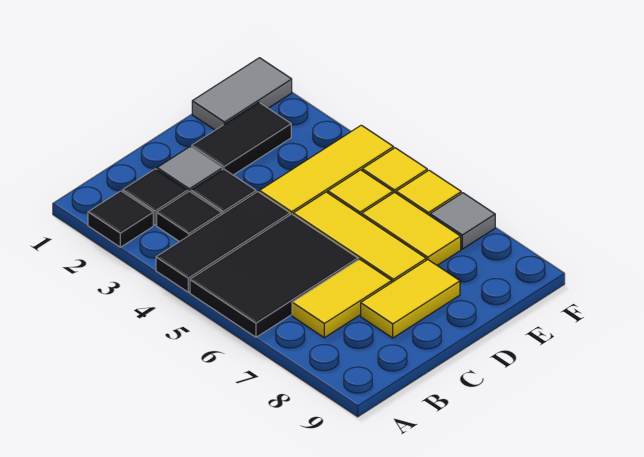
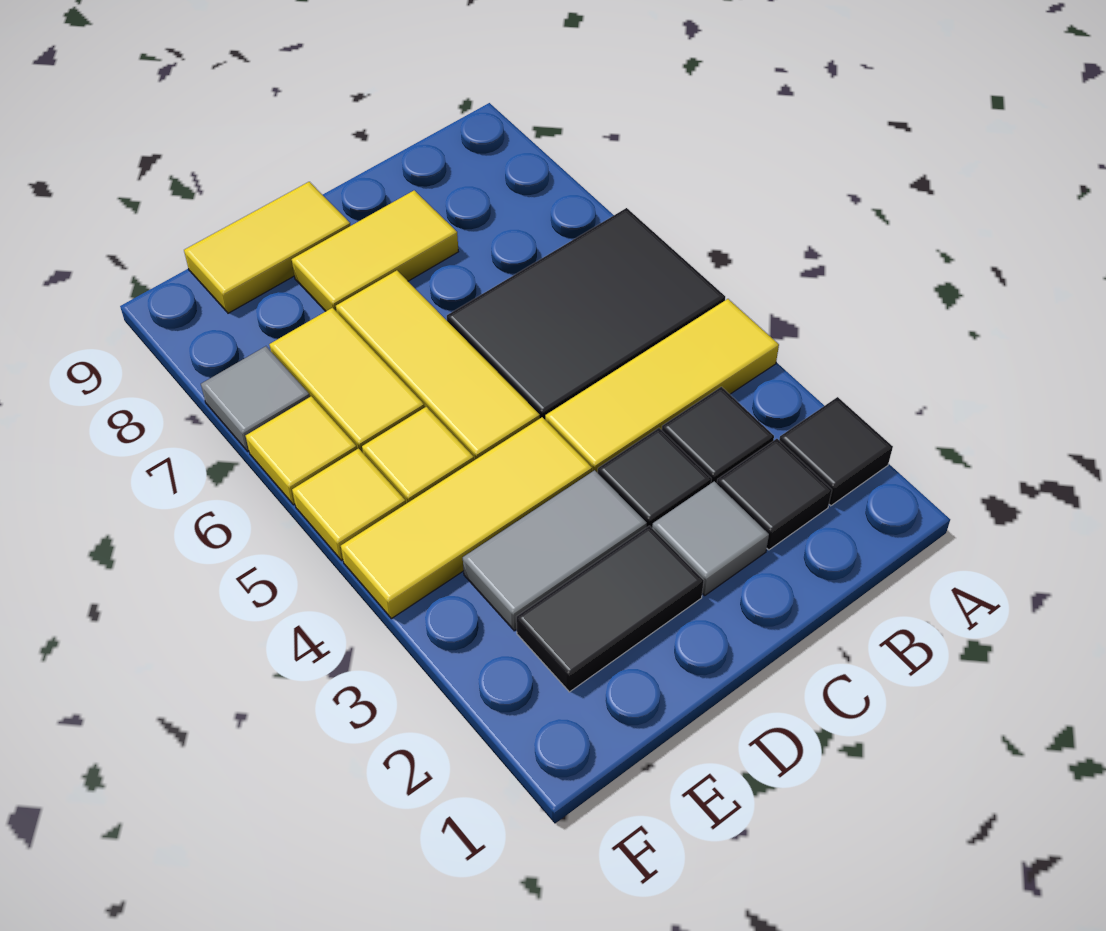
black tile A4:C4 level 1 -> yellow tile A4:C4 level 1
yellow tile B7:C7 level 1 -> yellow tile D9:E9 level 1
grey tile E1:F1 level 1 -> grey tile D3:E3 level 1

